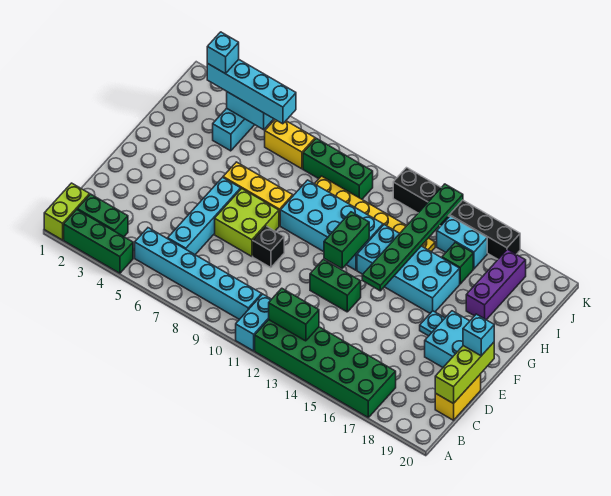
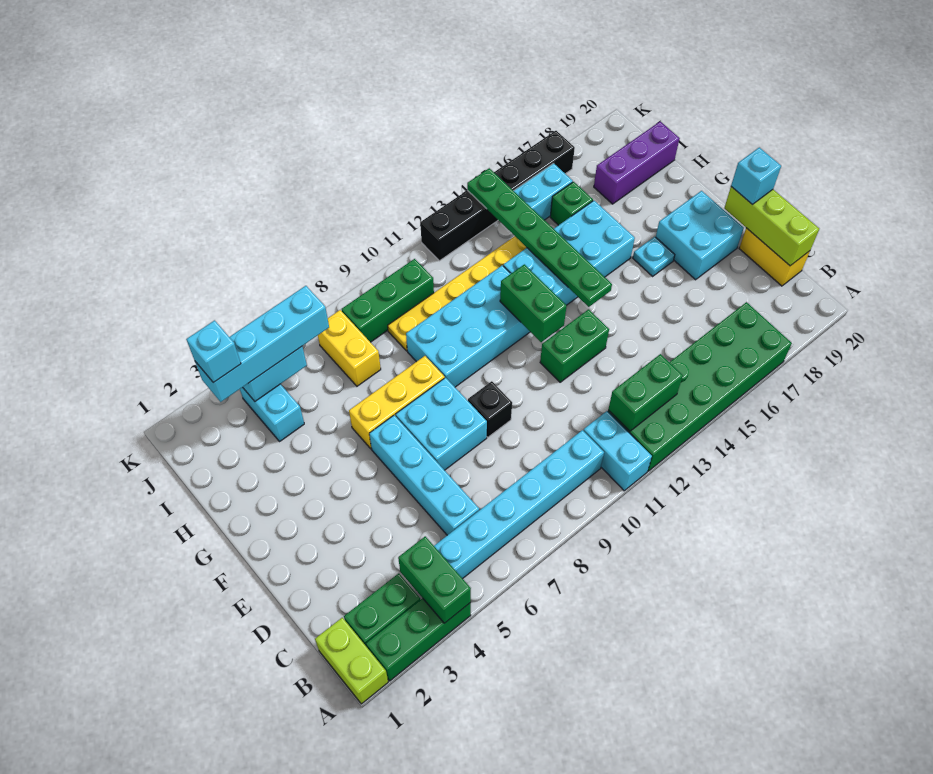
none -> green brick A4:B4 level 2
lime brick E7:F8 level 1 -> cyan brick E7:F8 level 1
purple brick H18:J18 level 1 -> purple brick I18:I20 level 1
yellow brick J6:J7 level 1 -> yellow brick I7:J7 level 1

